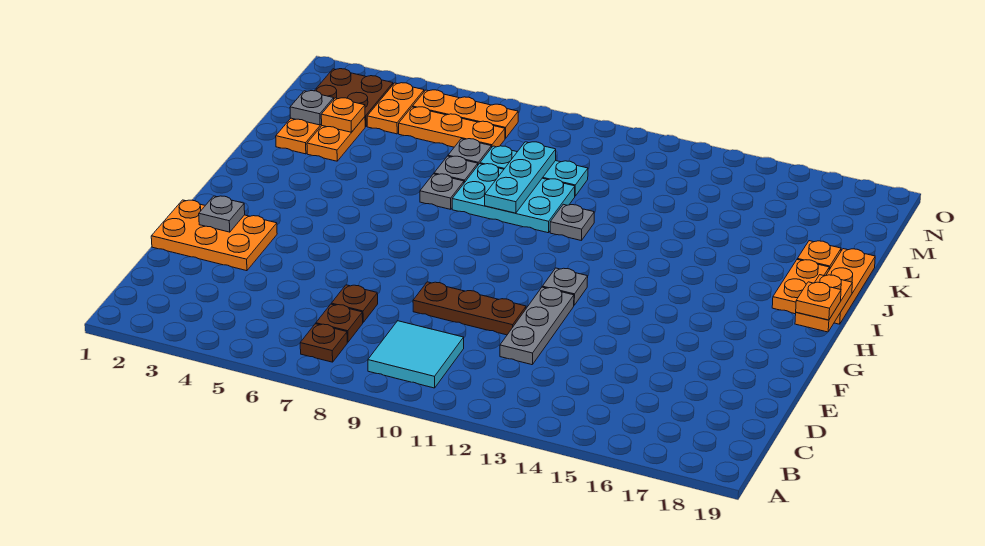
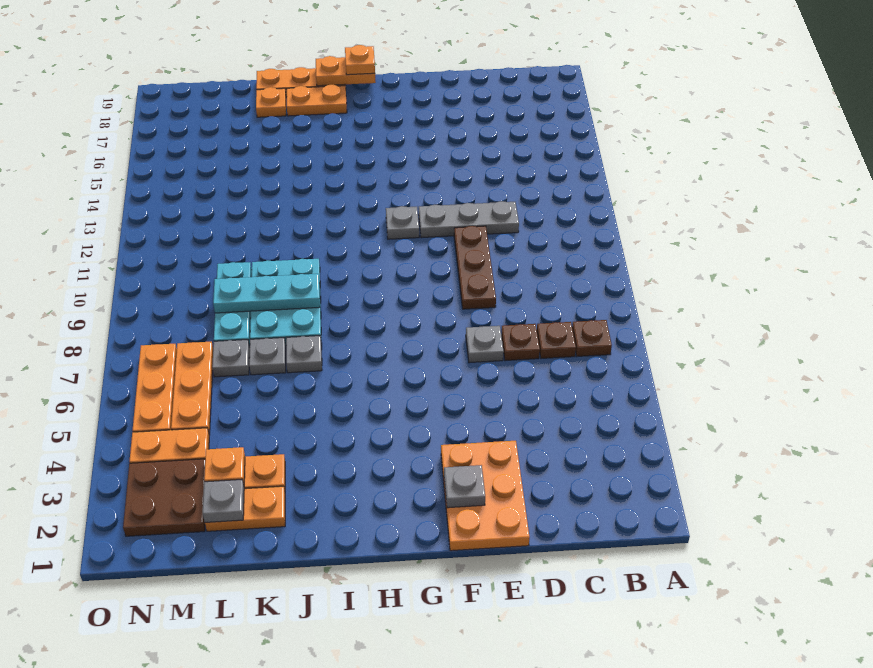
cyan tile B9:C10 level 1 -> none
grey plate J11 level 1 -> grey plate E7 level 1

